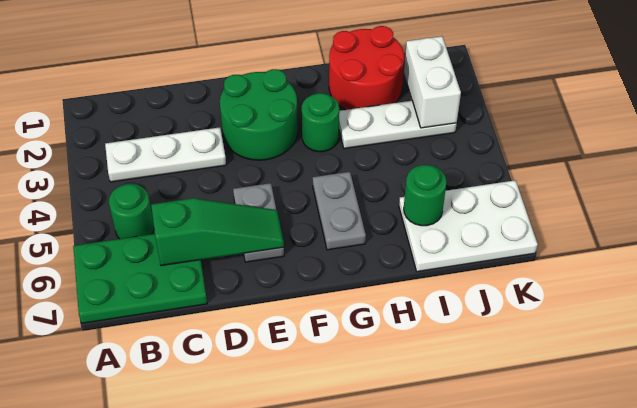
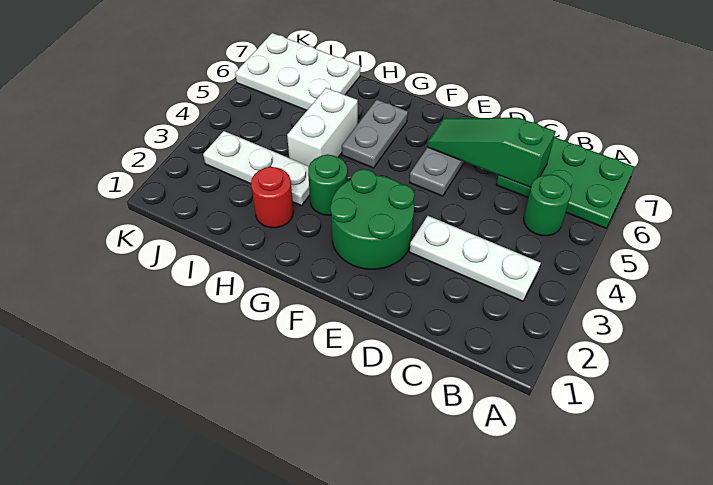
red round brick H1:I2 level 1 -> red round brick H2 level 1
green round brick I6 level 2 -> none
white brick J2:J3 level 2 -> white brick H4:H5 level 1

